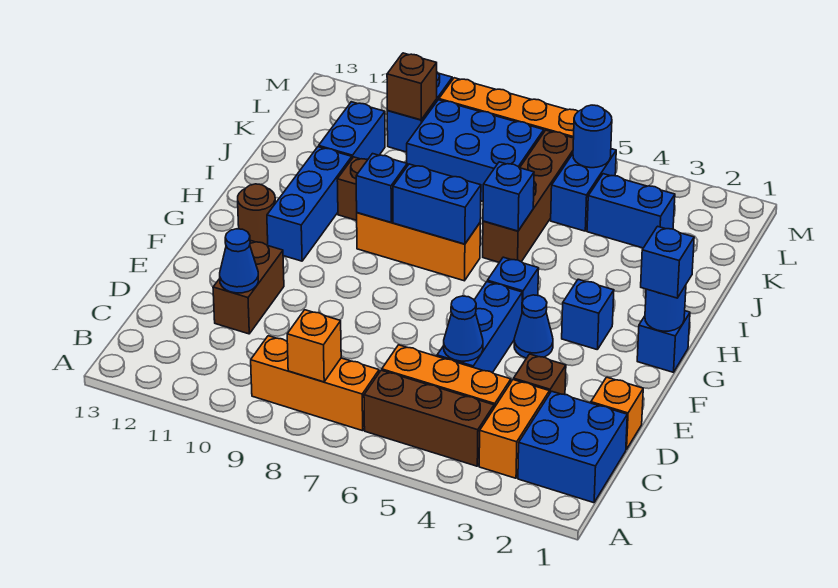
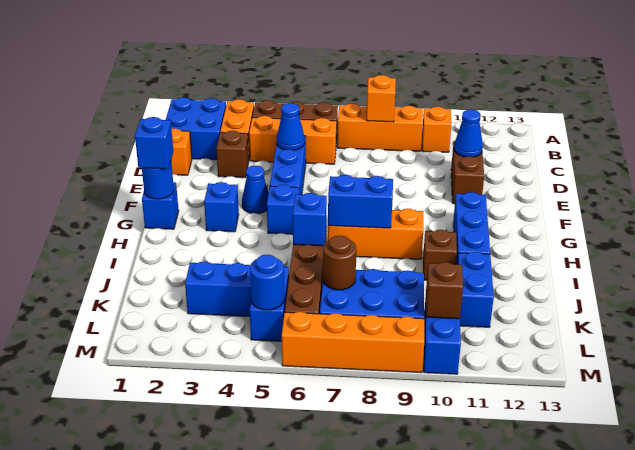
none -> orange brick B10 level 1
brown round brick G12 level 1 -> brown round brick K7 level 2
blue brick H9 level 2 -> none

